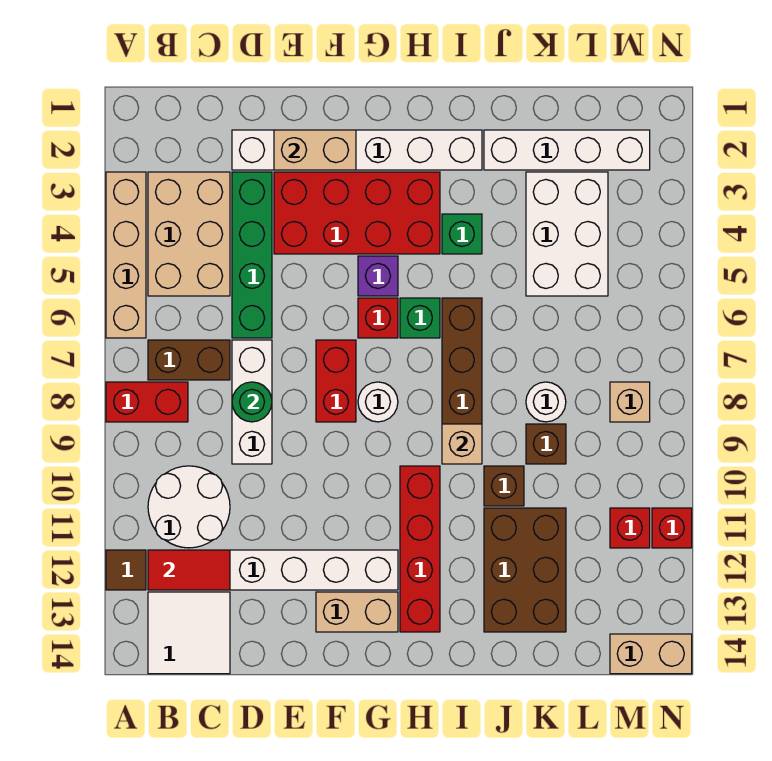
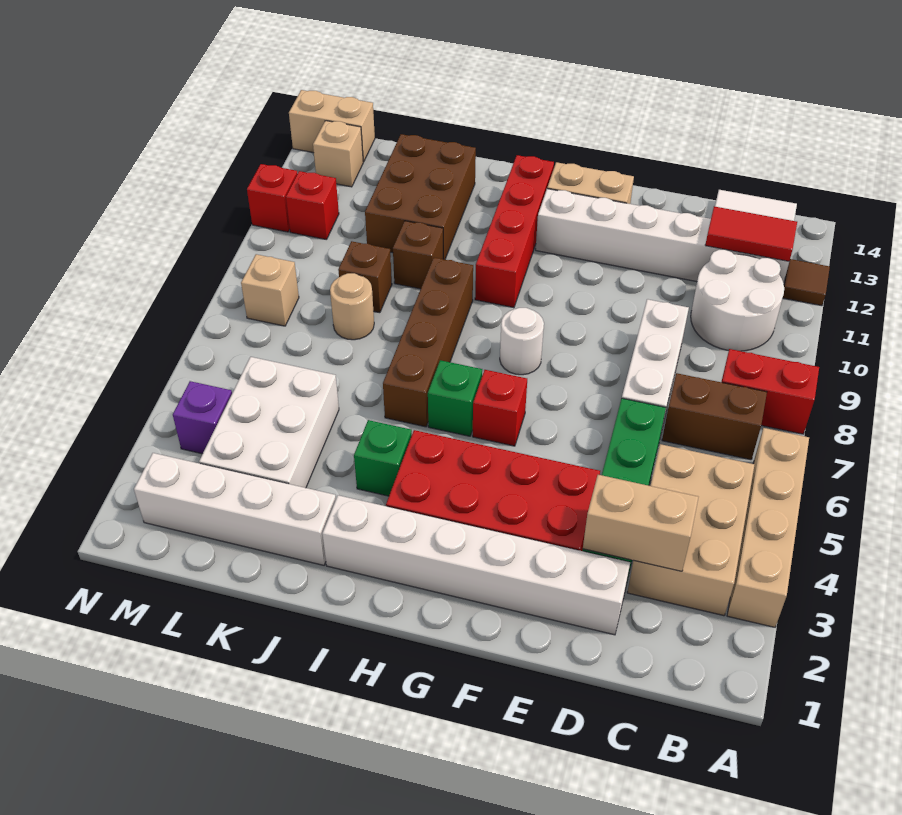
green round brick D8 level 2 -> none
tan brick E2:F2 level 2 -> tan brick C3:D3 level 2
red brick F7:F8 level 1 -> none
purple brick G5 level 1 -> purple brick M4 level 1
tan brick I9 level 2 -> tan brick M13 level 1
white round brick K8 level 1 -> tan round brick K8 level 1

